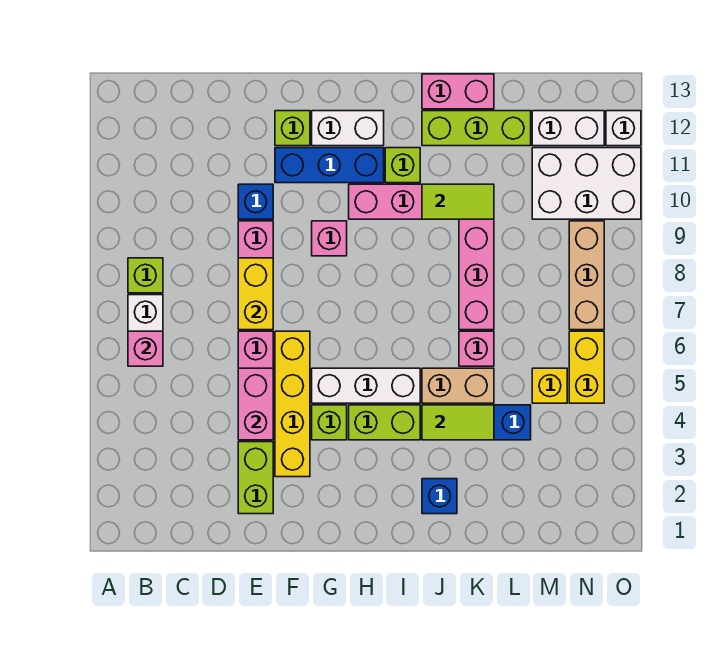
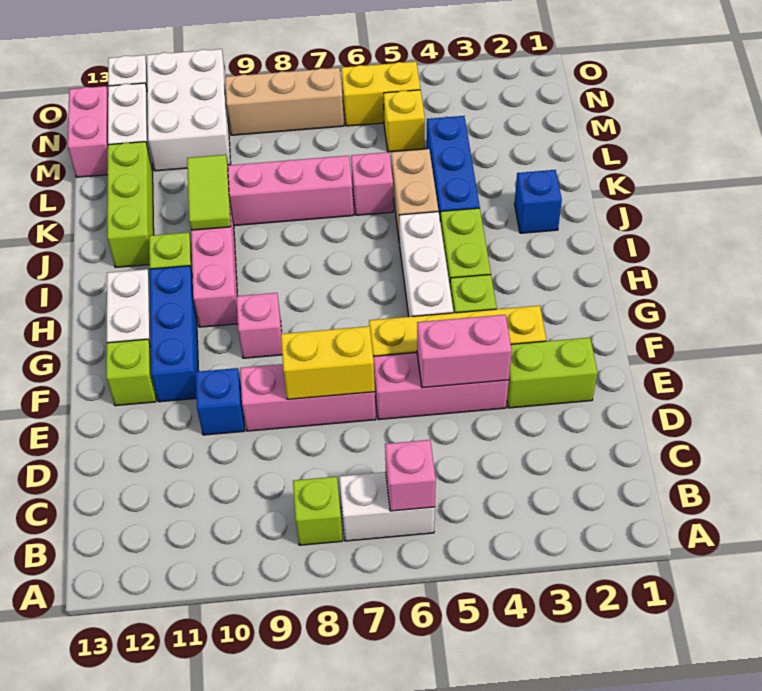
lime tile J4:K4 level 2 -> none
pink brick J13:K13 level 1 -> pink brick M13:N13 level 1

